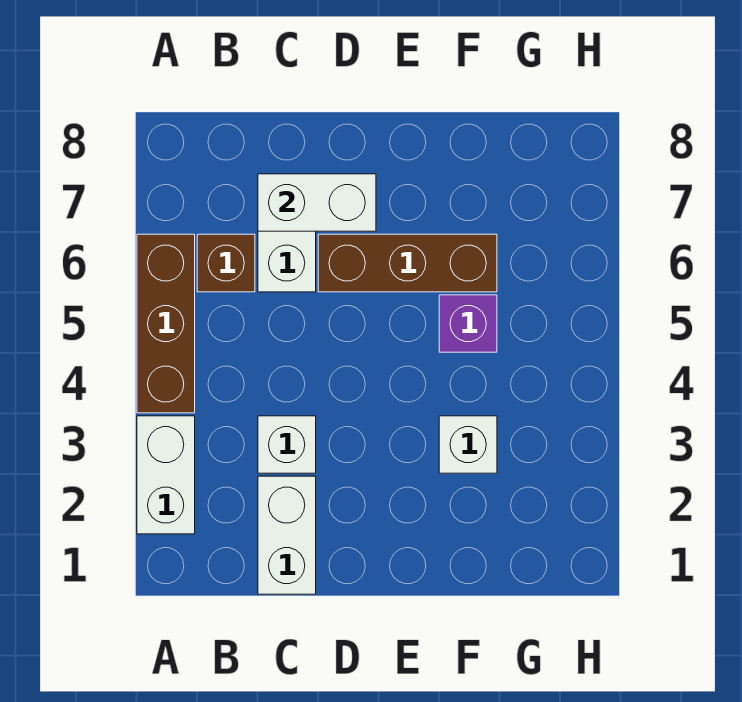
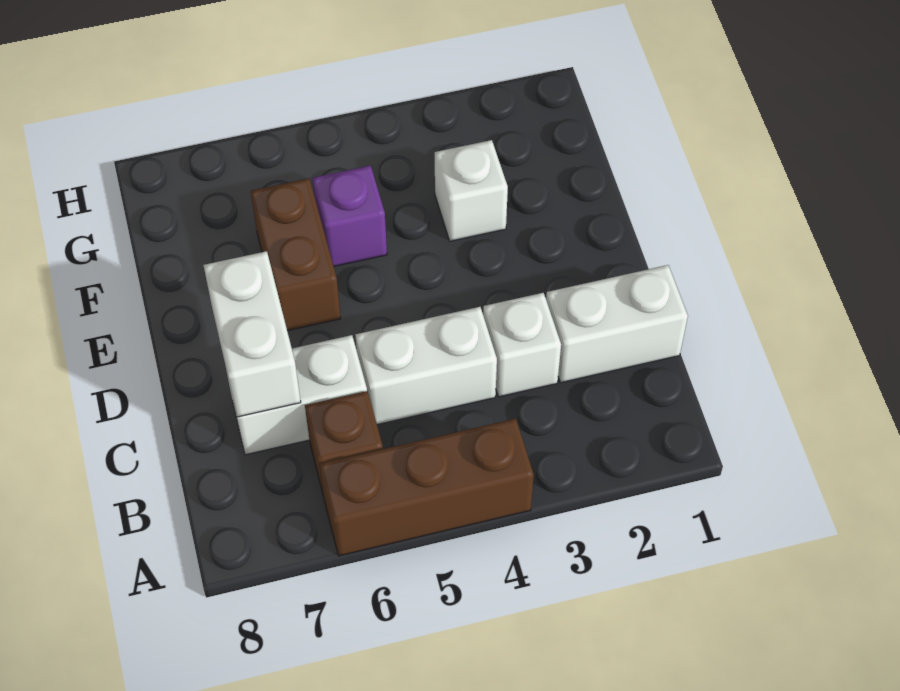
white brick A2:A3 level 1 -> white brick C4:C5 level 1
brown brick D6:F6 level 1 -> brown brick E6:F6 level 1

